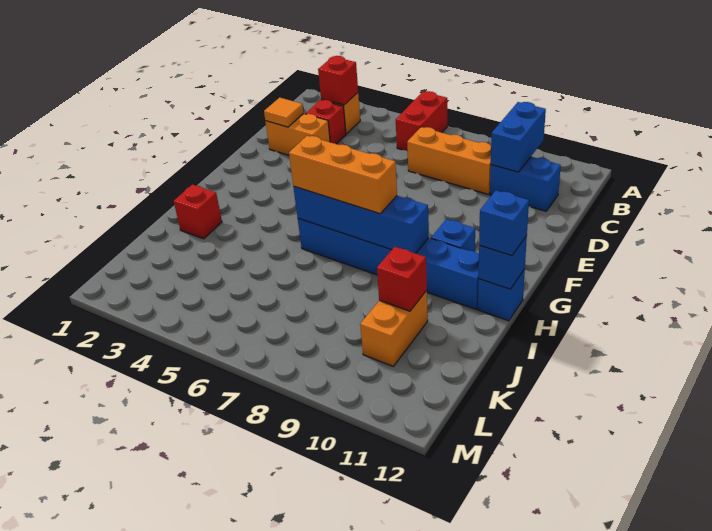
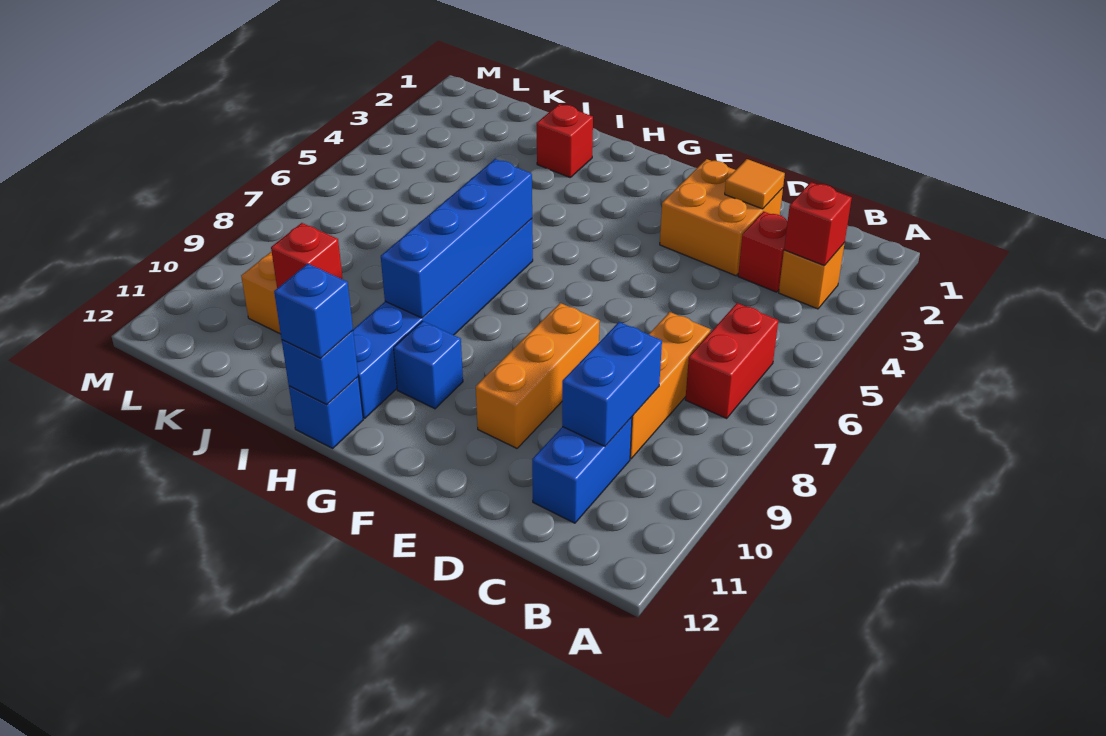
red brick A6:B6 level 1 -> red brick B6:B7 level 1
blue brick B10:C10 level 2 -> blue brick C9:C10 level 2
orange brick D2:D3 level 1 -> orange brick D2:E3 level 1
orange brick H6:H8 level 3 -> orange brick E8:E10 level 1

